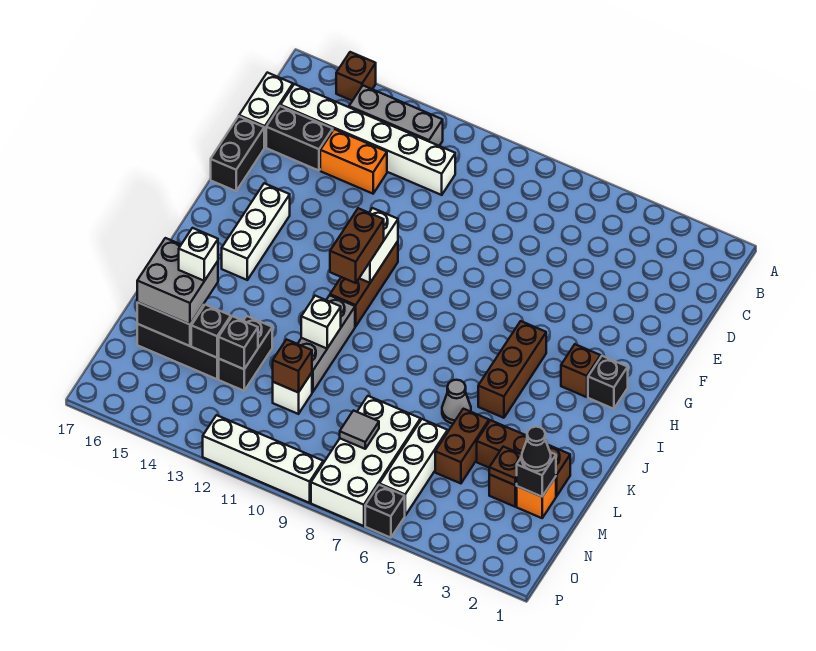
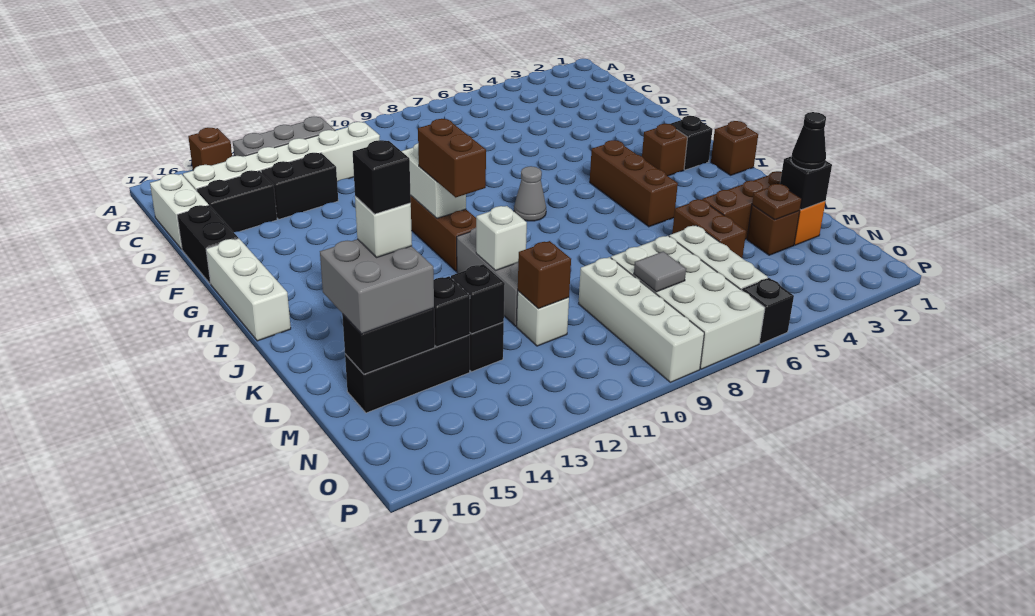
orange brick D13:D14 level 1 -> black brick D13:D14 level 1
white brick G15:I15 level 1 -> white brick G17:I17 level 1
none -> brown brick I1 level 1
grey cone K6 level 1 -> grey cone H8 level 1
none -> black brick L15 level 5
white brick P9:P12 level 1 -> white brick M9:P9 level 1

